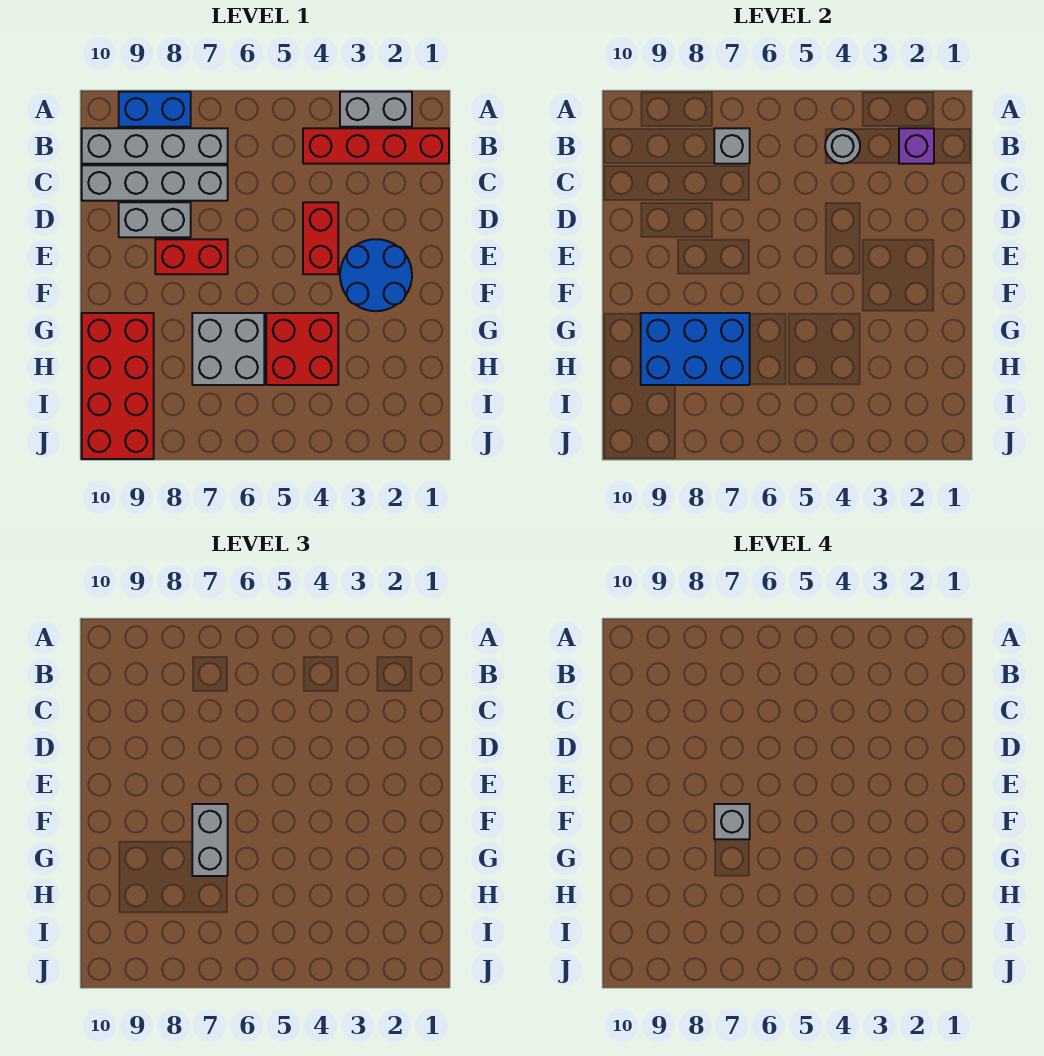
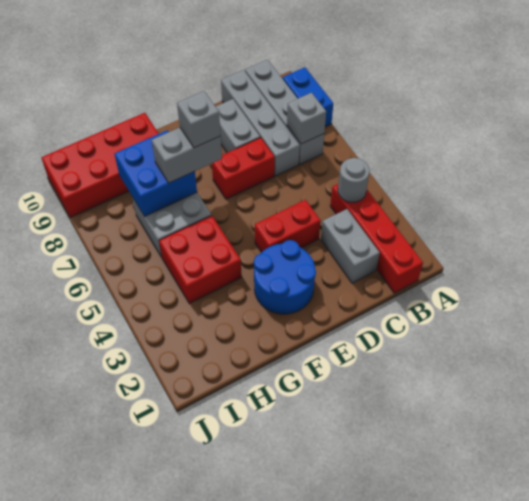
grey brick A2:A3 level 1 -> grey brick C2:C3 level 1
purple brick B2 level 2 -> none
red brick E7:E8 level 1 -> red brick D7:E7 level 1
blue brick G7:H9 level 2 -> blue brick G7:H8 level 2

